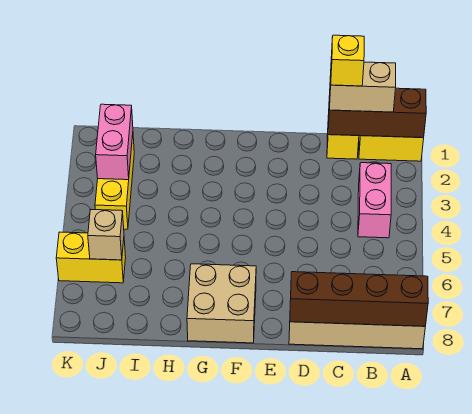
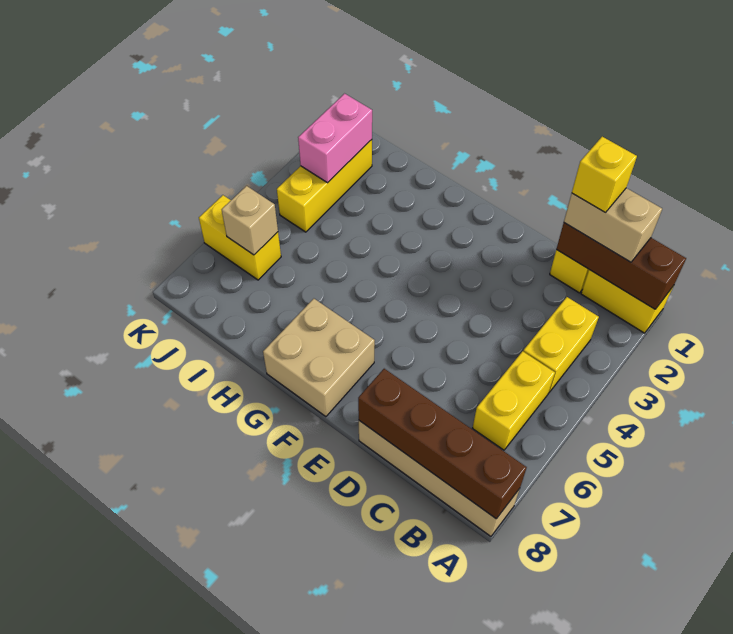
pink brick B3:B4 level 1 -> yellow brick B3:B4 level 1
none -> yellow brick B5:B6 level 1

